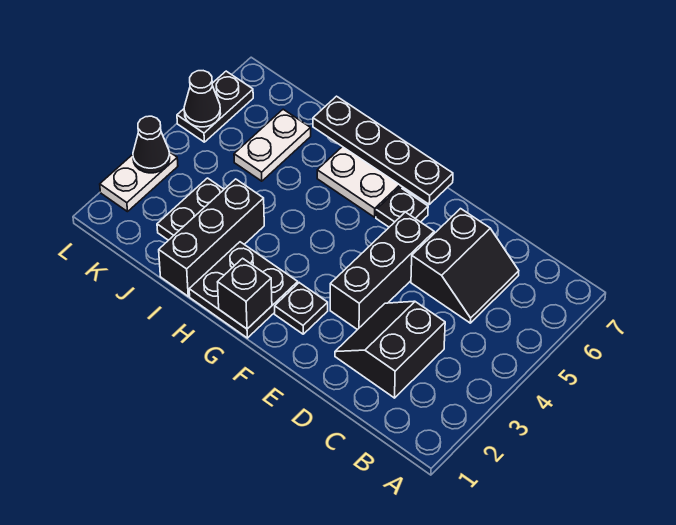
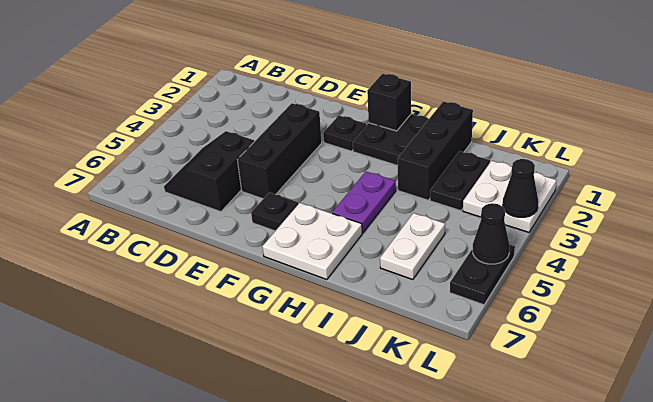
black slope C2:D3 level 1 top C -> none
black plate F7:I7 level 2 -> none
none -> purple plate H4:H5 level 1
white plate L2:L3 level 1 -> white plate K2:L3 level 1

